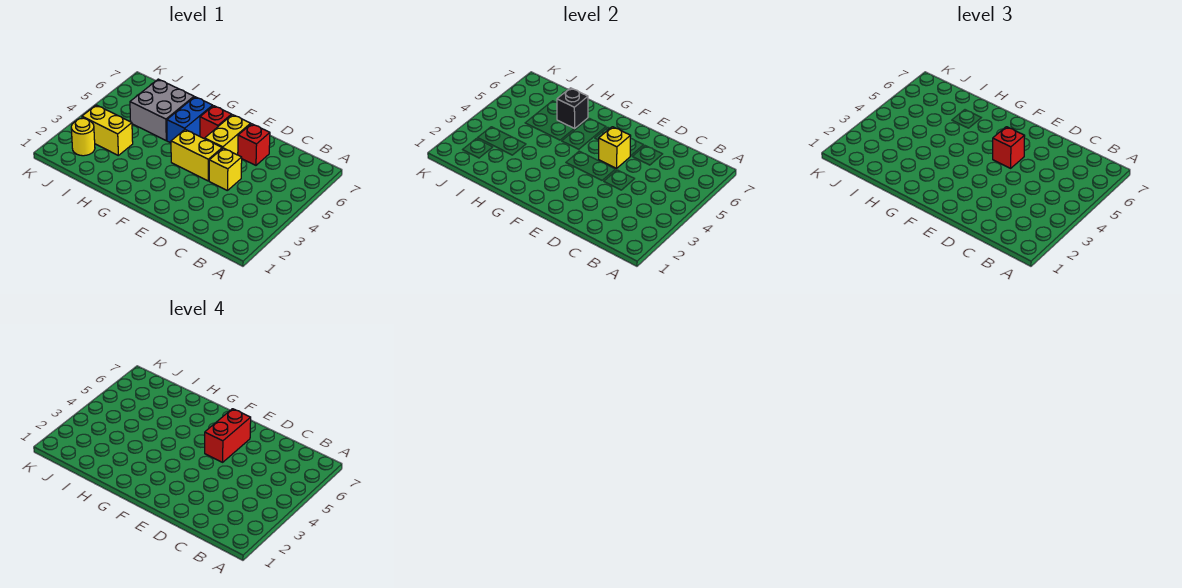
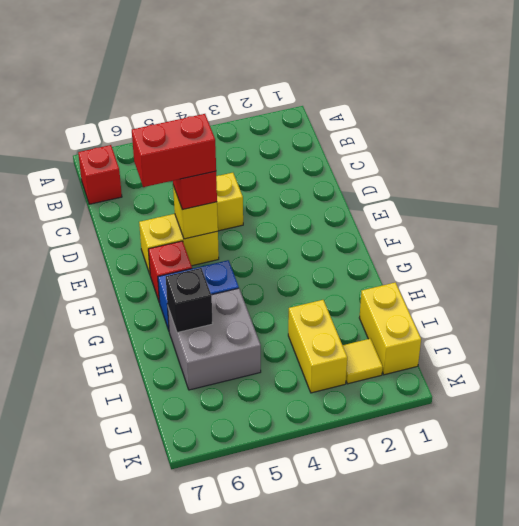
red brick D6 level 1 -> red brick B7 level 1
yellow brick E4:F4 level 1 -> yellow brick I1:J1 level 1
yellow round brick J2 level 1 -> yellow tile J2 level 1

